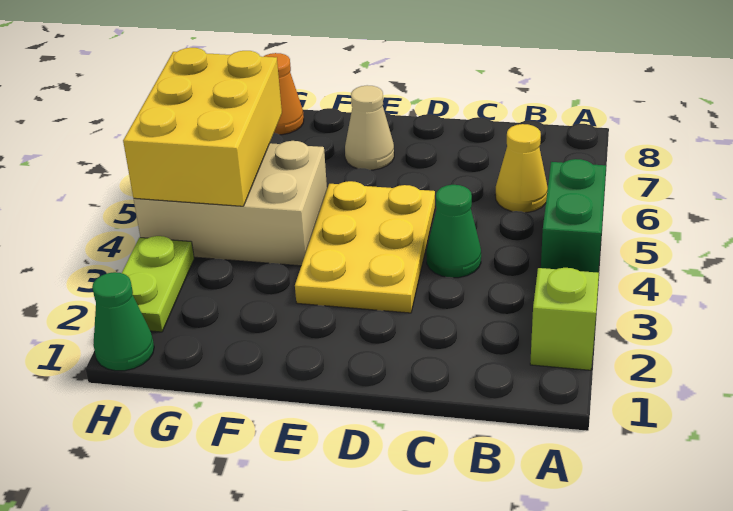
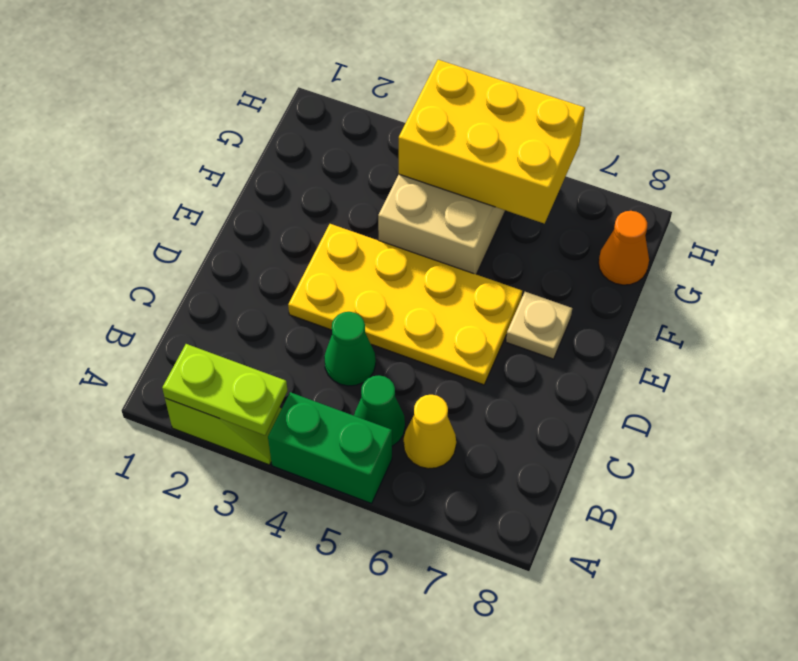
yellow plate D3:E5 level 1 -> yellow plate D3:E6 level 1
tan cone E7 level 1 -> tan plate E7 level 1
green cone H1 level 1 -> green cone B5 level 1
lime plate H2:H3 level 1 -> lime plate A2:A3 level 2

